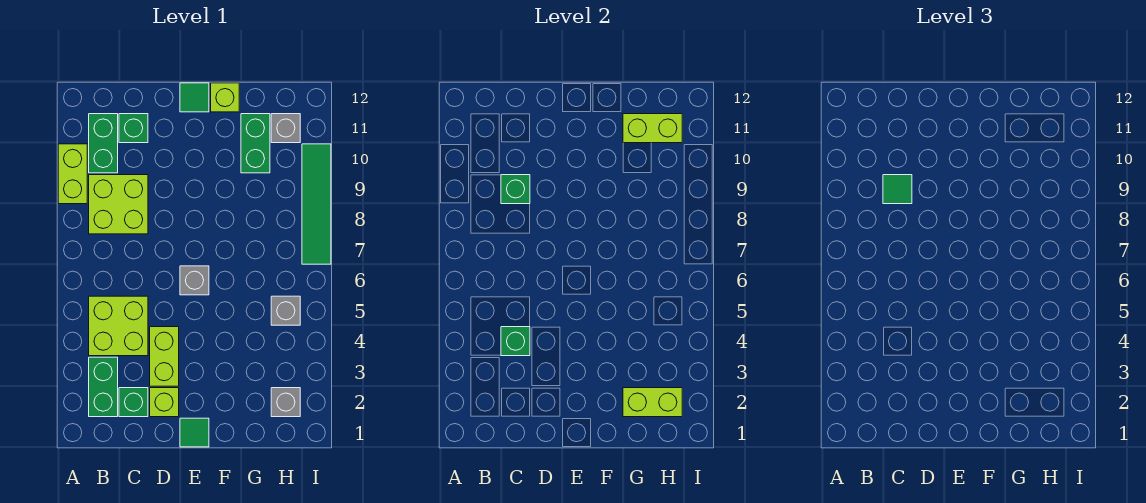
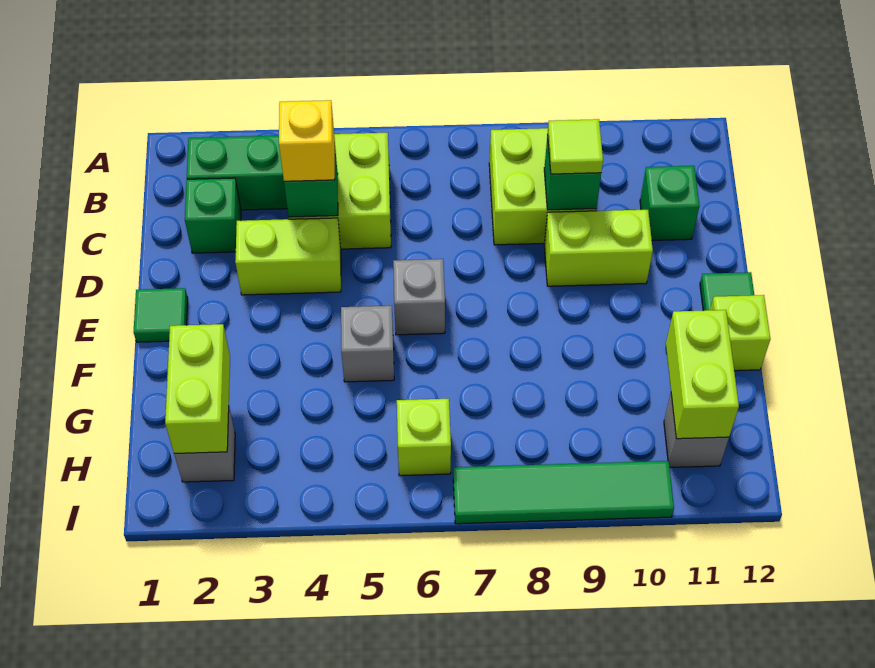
lime brick A9:A10 level 1 -> lime brick D9:D10 level 1
green brick B10:B11 level 1 -> none
none -> yellow brick C4 level 3
green tile C9 level 3 -> lime tile C9 level 3
lime brick D2 level 1 -> lime brick H6 level 1
green brick G10:G11 level 1 -> none
grey brick H5 level 1 -> grey brick F5 level 1

